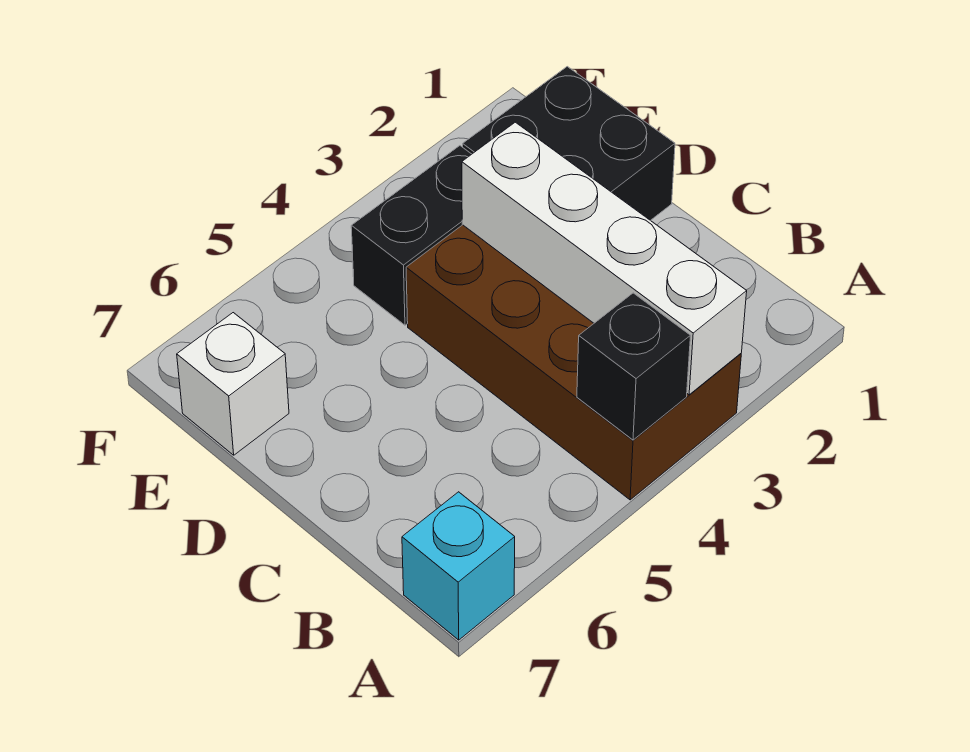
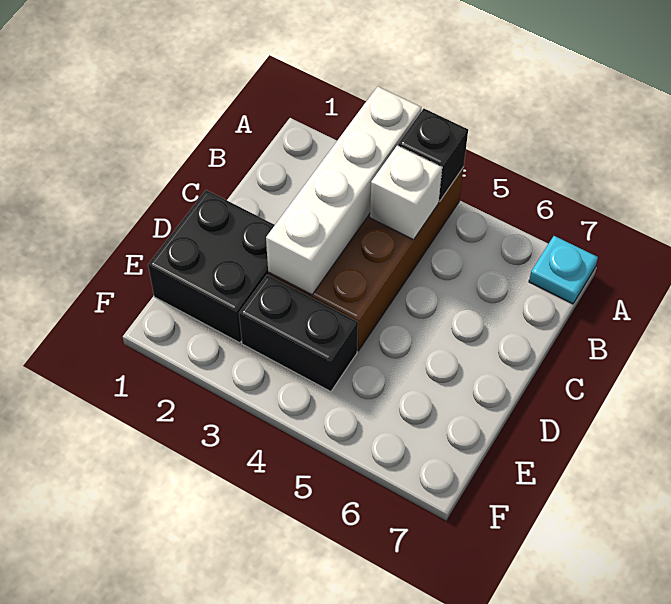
cyan brick A7 level 1 -> cyan plate A7 level 1
white brick E7 level 1 -> white brick B4 level 2

